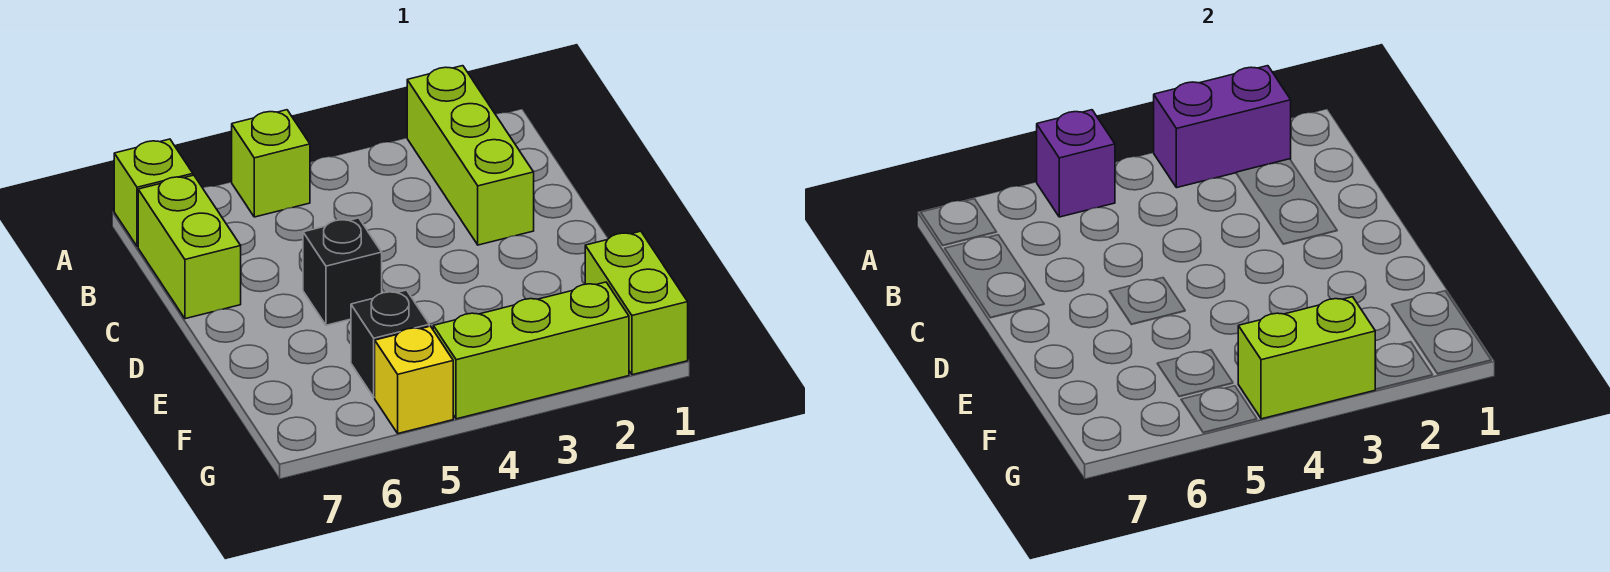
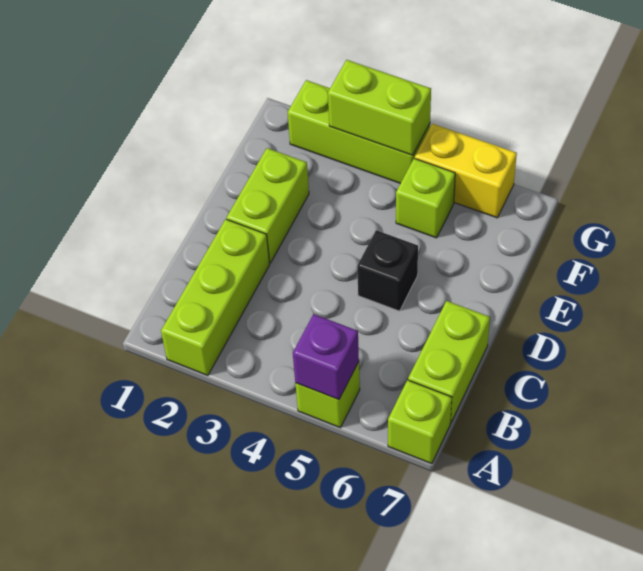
purple brick A2:A3 level 2 -> none
lime brick F1:G1 level 1 -> lime brick D2:E2 level 1
black brick F5 level 1 -> lime brick F5 level 1
yellow brick G5 level 1 -> yellow brick G5:G6 level 1

